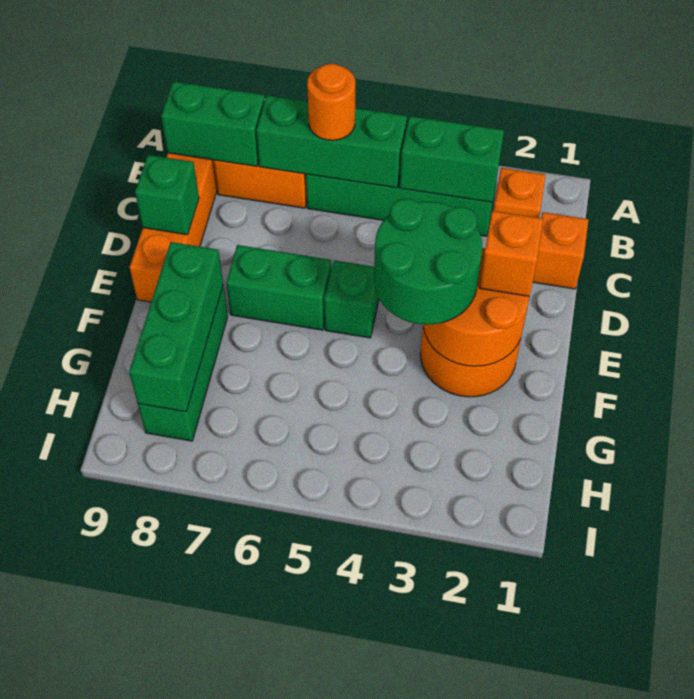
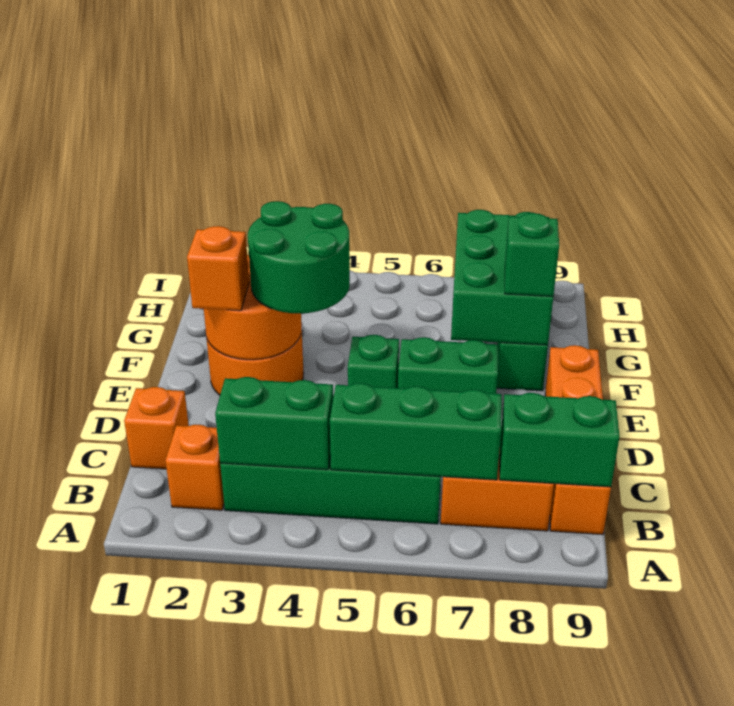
orange round brick B6 level 3 -> none
green brick D9 level 2 -> green brick F8 level 3
green brick F8:H8 level 2 -> green brick F7:H8 level 2

